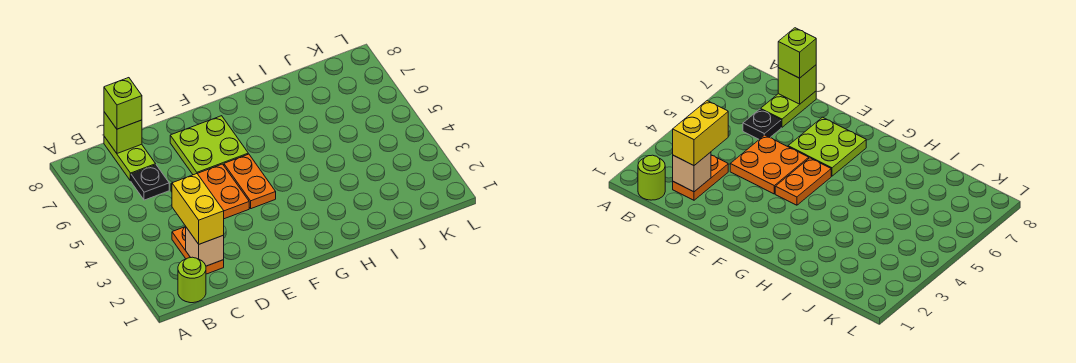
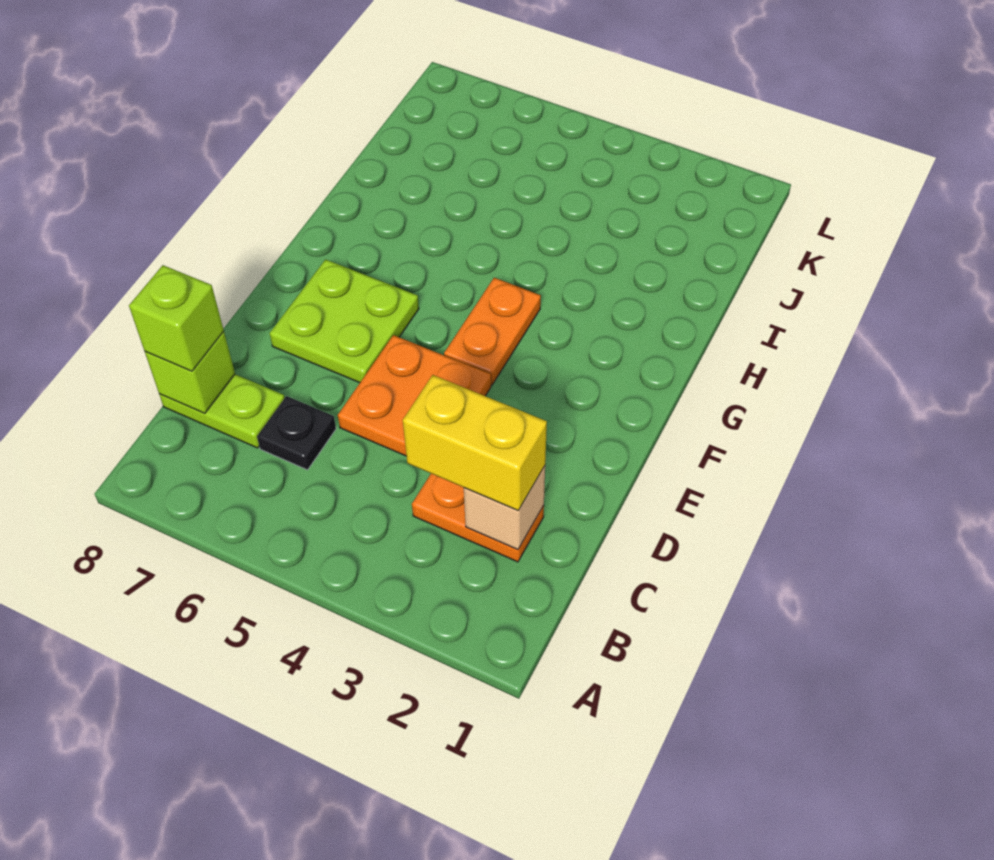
lime round brick B1 level 1 -> none
orange plate F4:F5 level 1 -> orange plate F4:G4 level 1

